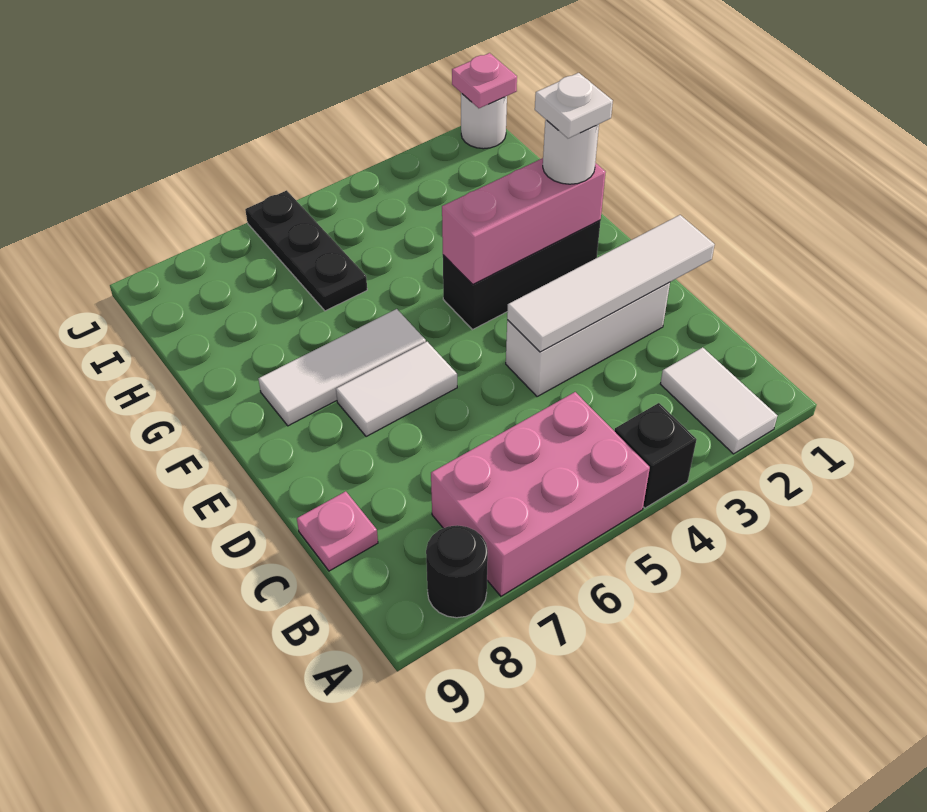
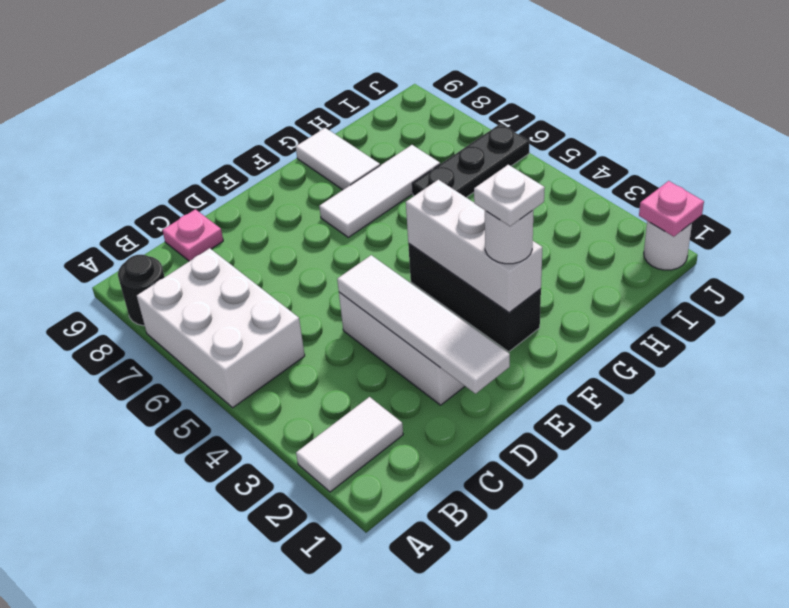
black brick A4 level 1 -> none
pink brick A5:B7 level 1 -> white brick A5:B7 level 1
white tile E6:E7 level 1 -> white tile G8:G9 level 1
pink brick F2:F4 level 2 -> white brick F2:F4 level 2
white tile F6:F8 level 1 -> white tile F7:H7 level 1

